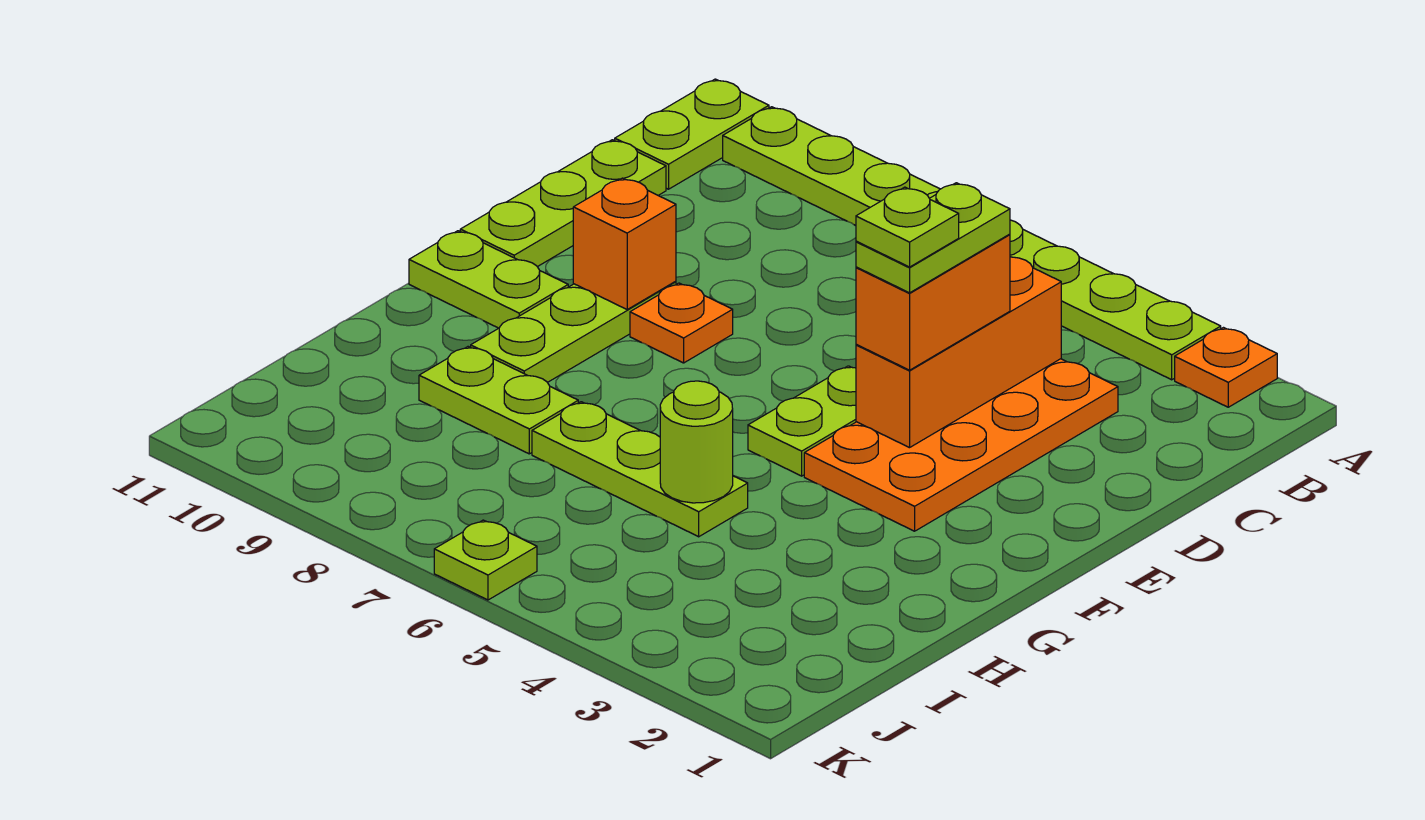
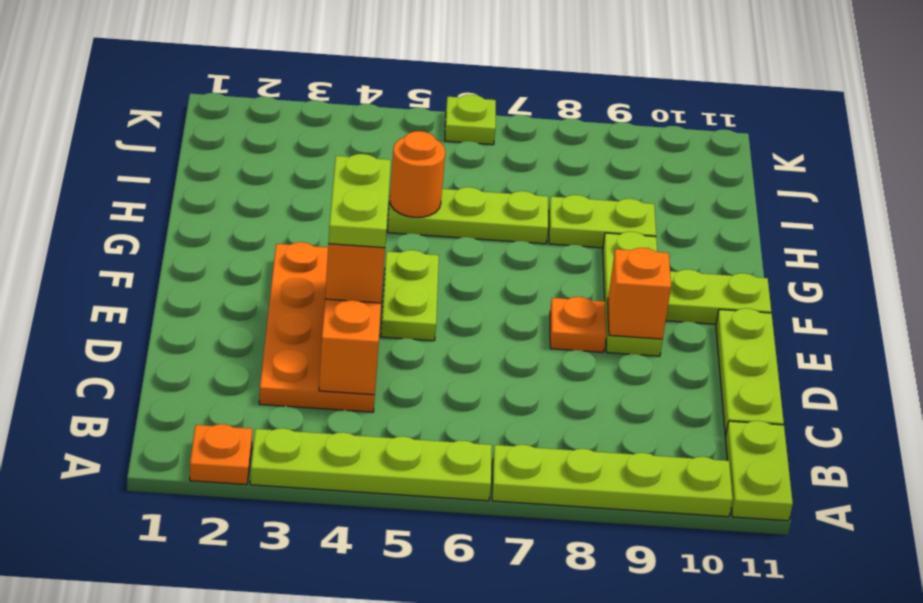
lime plate E4 level 5 -> none
lime round brick H5 level 2 -> orange round brick H5 level 2

